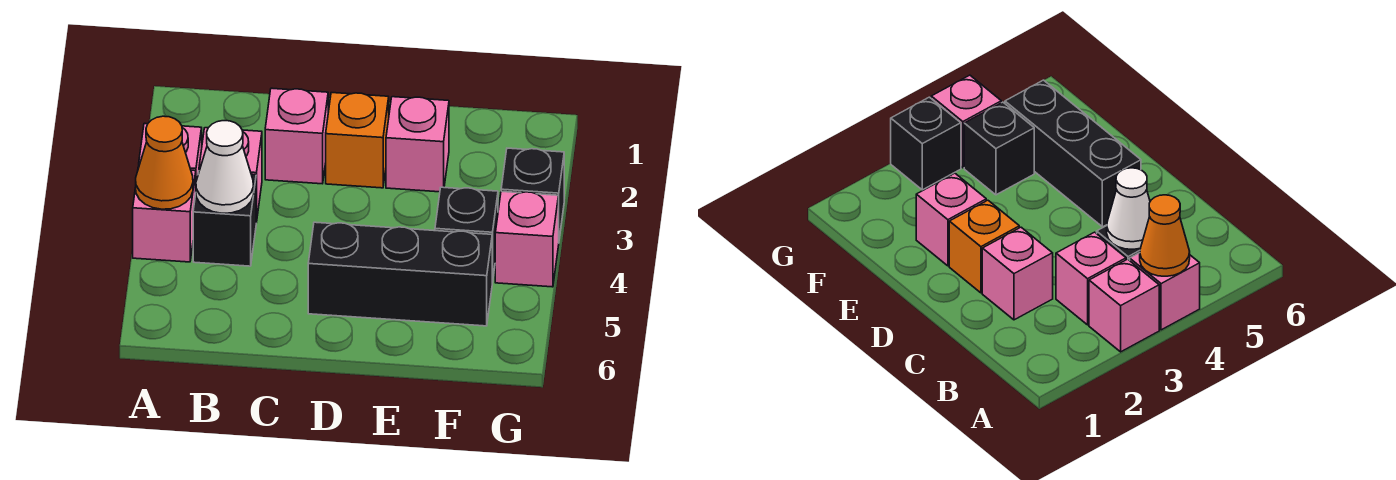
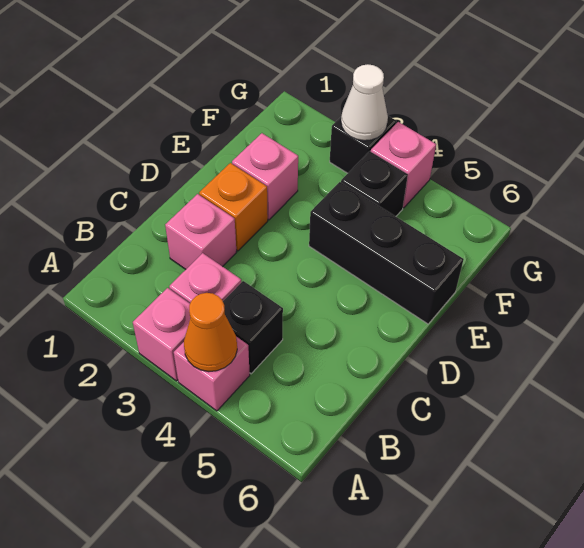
white cone B4 level 2 -> white cone G3 level 2
black brick D5:F5 level 1 -> black brick E4:E6 level 1

